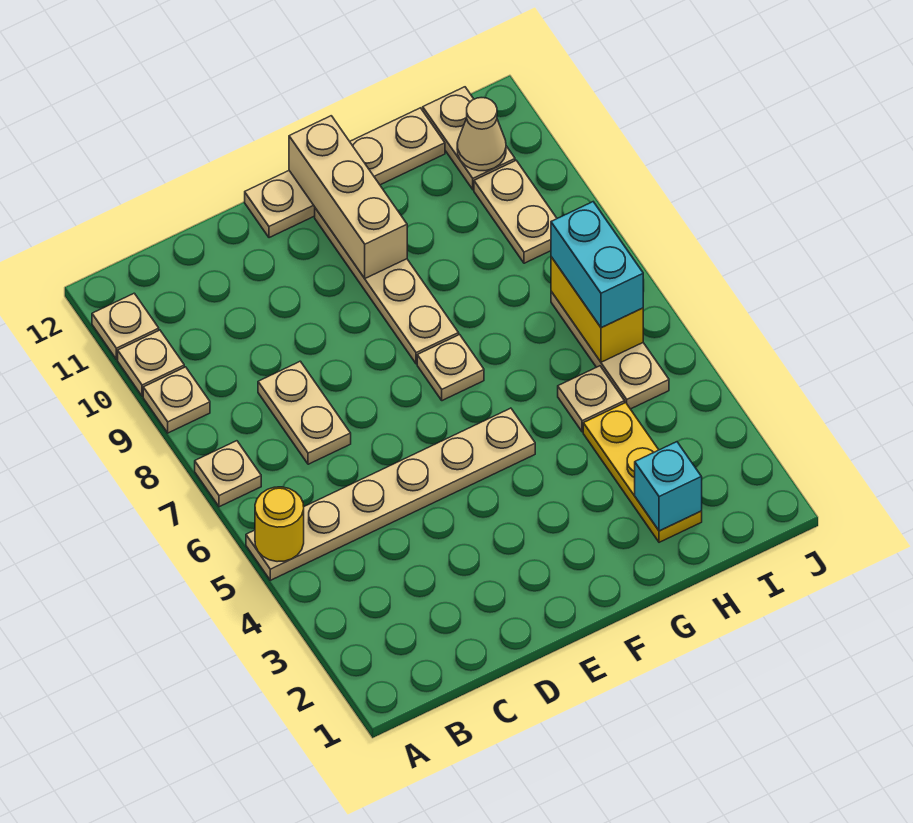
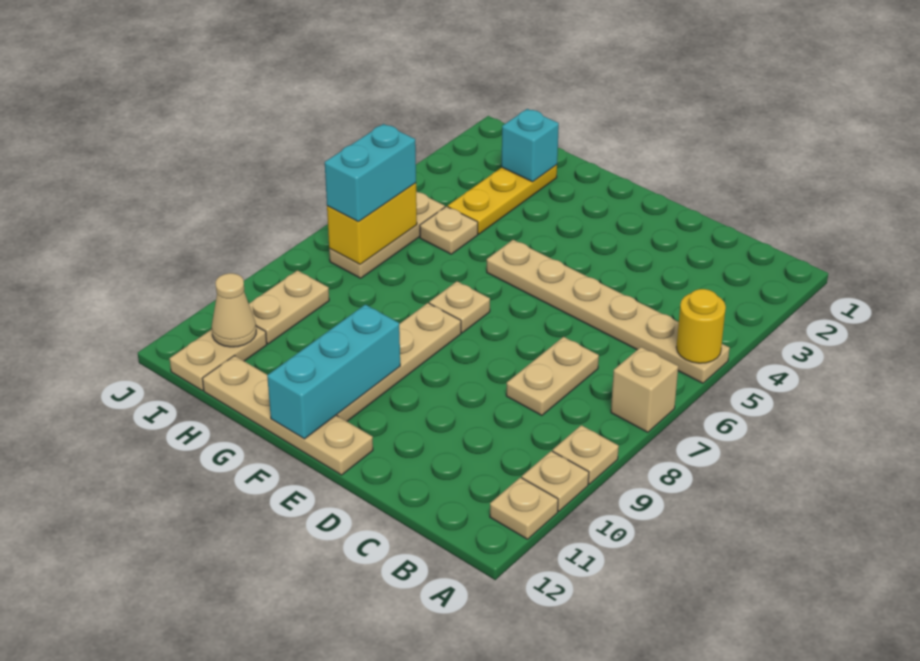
tan plate A7 level 1 -> tan brick A7 level 1
tan brick F10:F12 level 2 -> cyan brick F10:F12 level 2

